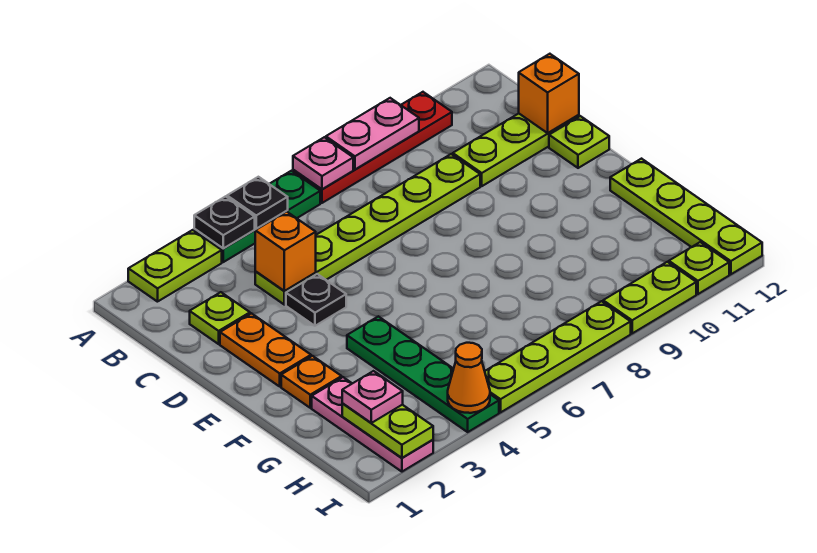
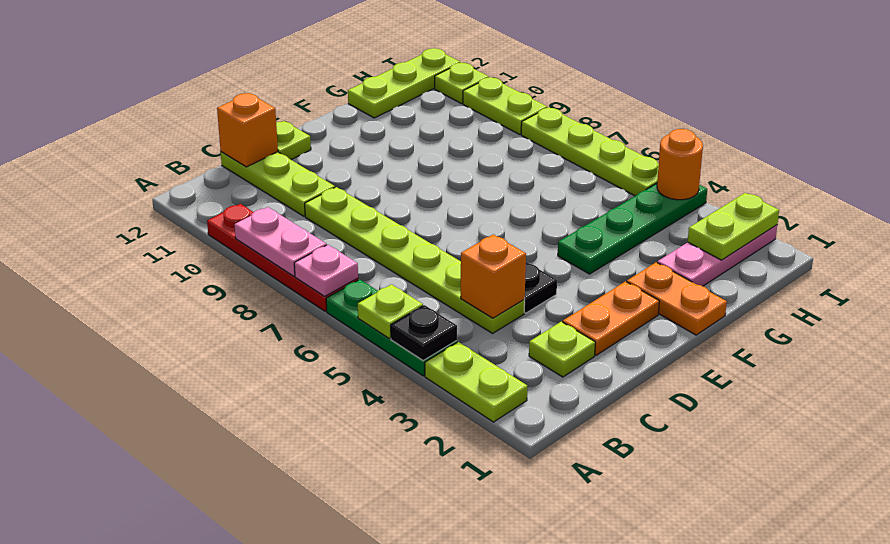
black plate A5 level 2 -> lime plate A5 level 2
orange plate F2 level 1 -> orange plate F1:F2 level 1
lime plate F12:I12 level 1 -> lime plate G12:I12 level 1
pink plate H2 level 3 -> none
orange cone I4 level 2 -> orange round brick I4 level 2

